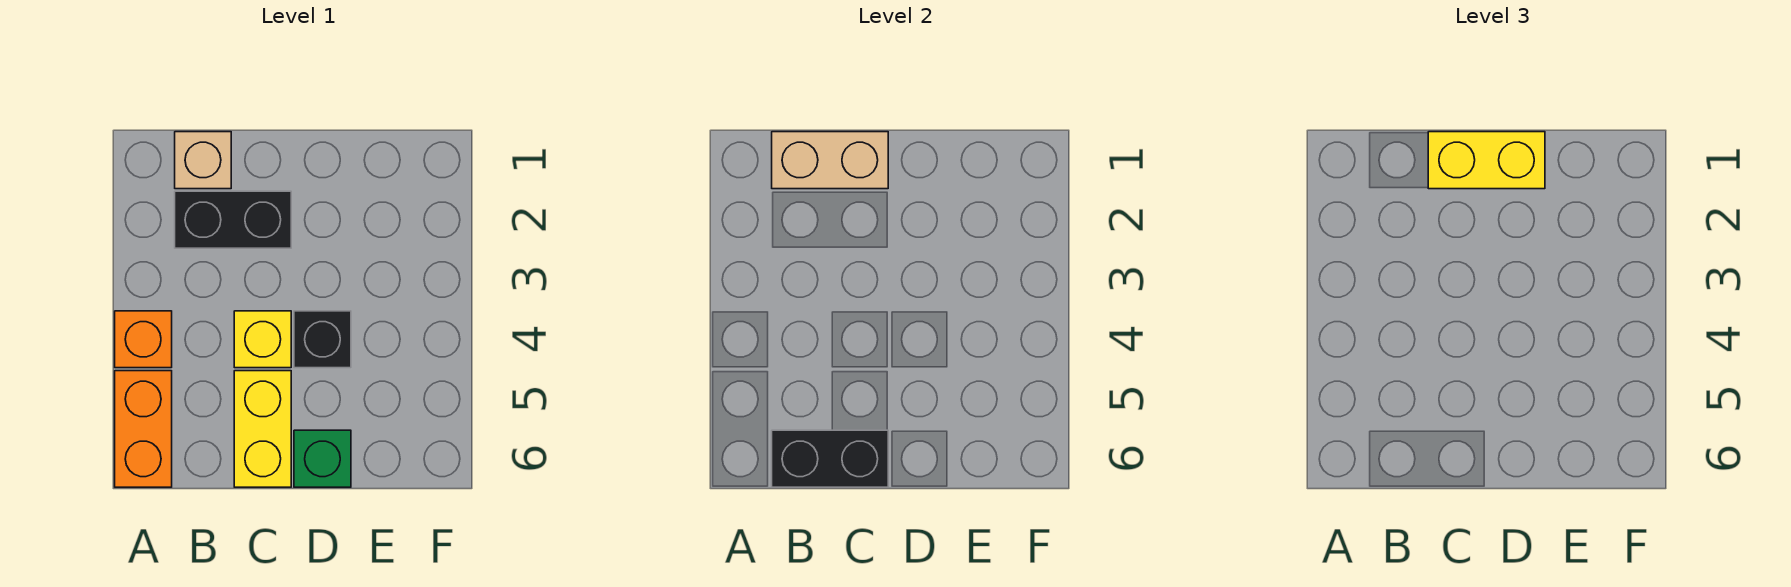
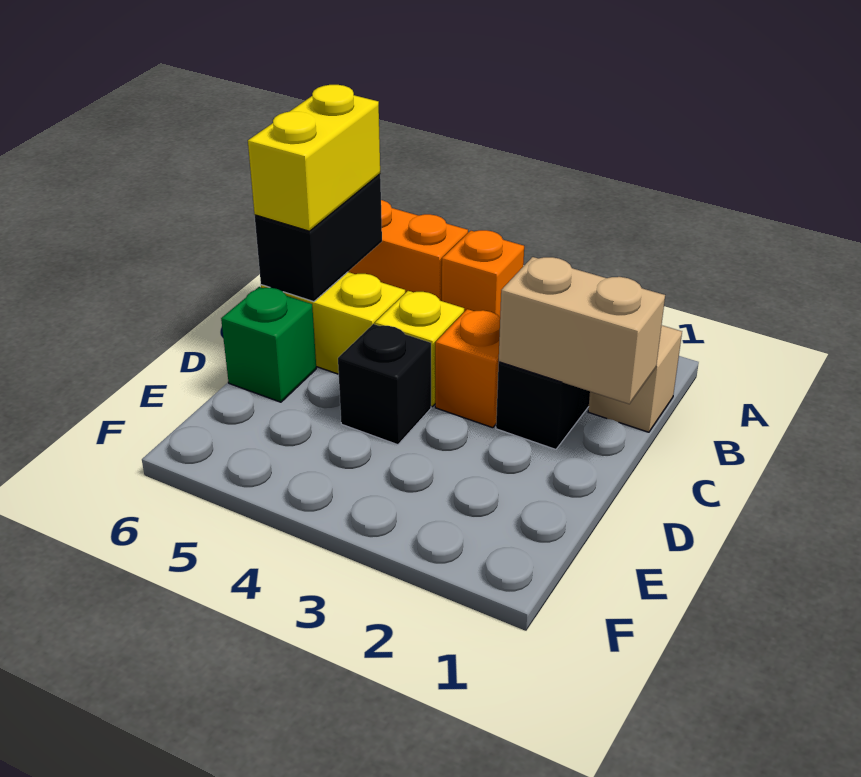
tan brick B1:C1 level 2 -> tan brick C1:C2 level 2
yellow brick C1:D1 level 3 -> yellow brick B6:C6 level 3
none -> orange brick C3 level 1

